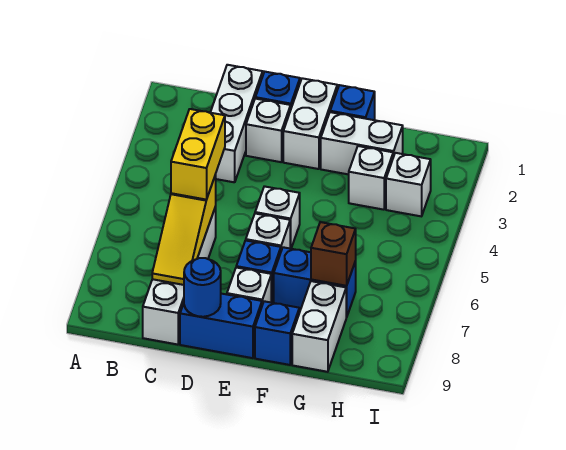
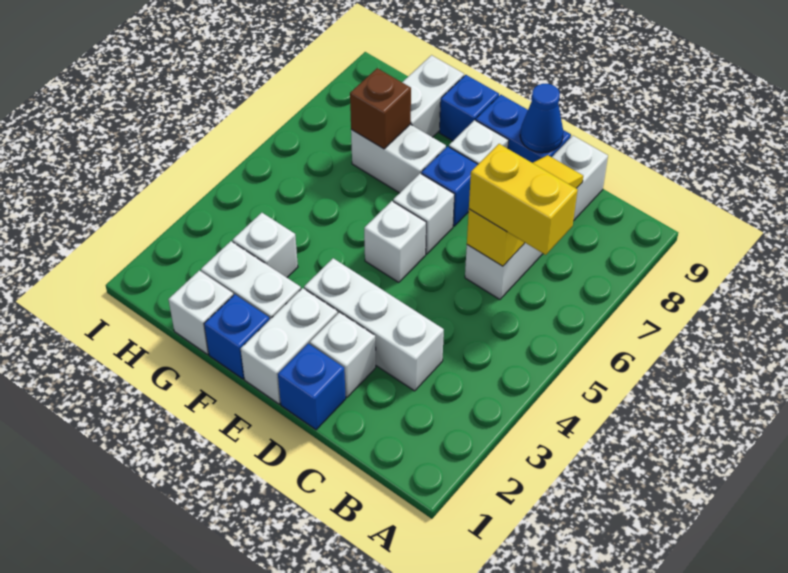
white brick C1:C3 level 1 -> white brick C3:E3 level 1
yellow brick C5:C6 level 3 -> yellow brick B6:C6 level 3
blue round brick D9 level 2 -> blue cone D9 level 2
blue brick F7:G7 level 1 -> white brick F7:G7 level 1
white brick H3 level 1 -> white brick G1 level 1

